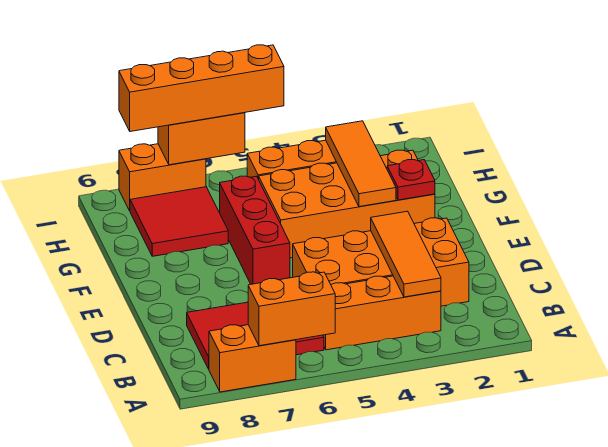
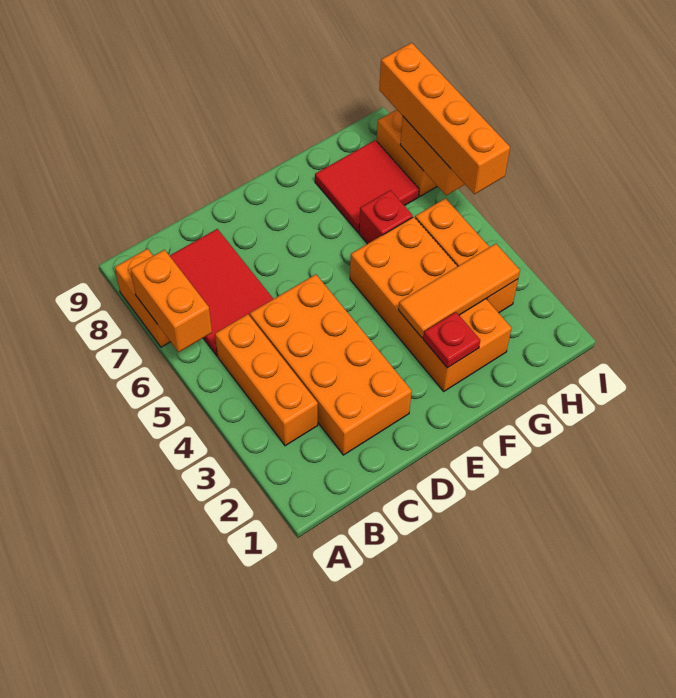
orange tile B3:D3 level 2 -> none
red brick E6:G6 level 1 -> red brick G6 level 1

